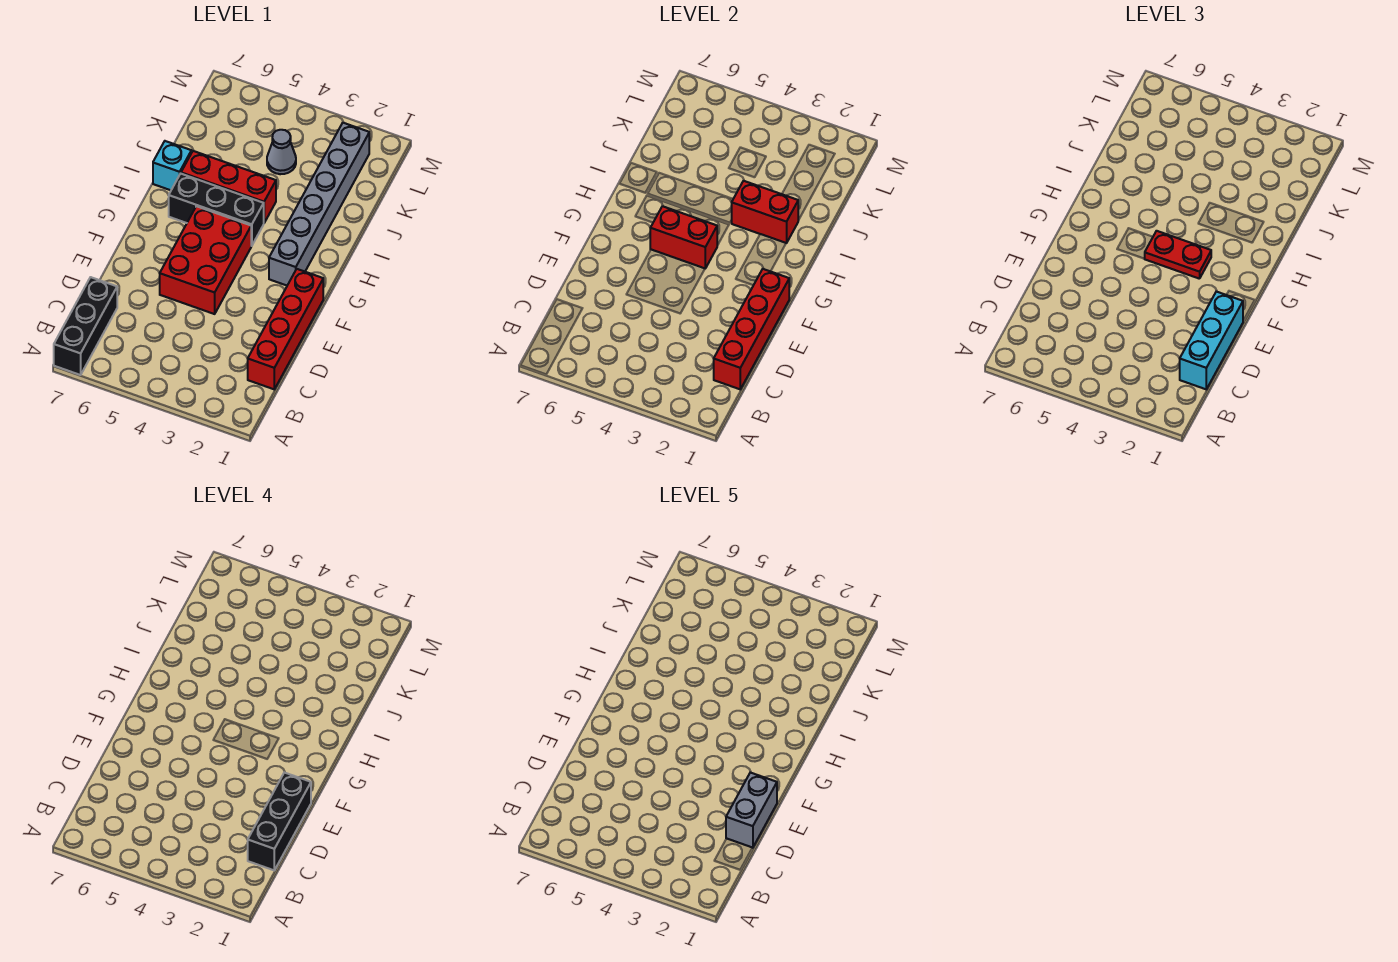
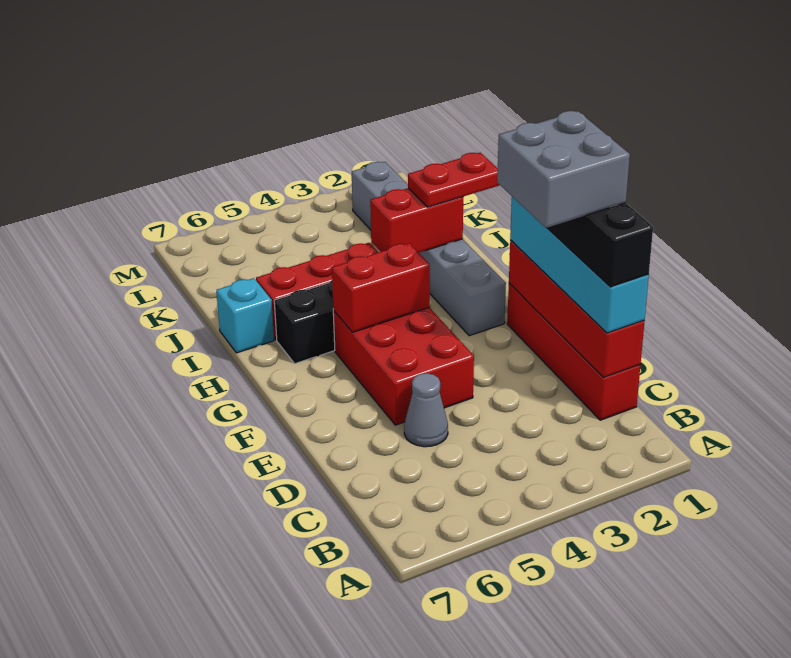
black brick A7:C7 level 1 -> none
cyan brick C1:E1 level 3 -> cyan brick C1:F1 level 3
grey brick D1:E1 level 5 -> grey brick D1:E2 level 5
red plate G3:G4 level 3 -> red plate I1:I2 level 3
grey cone K4 level 1 -> grey cone D5 level 1

